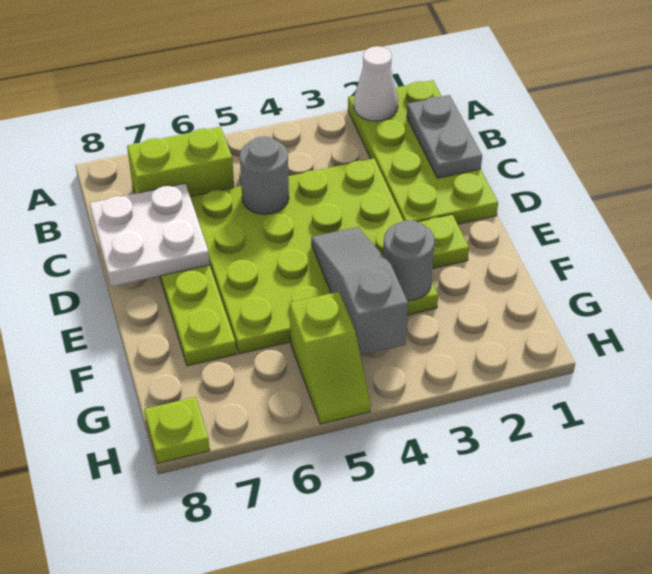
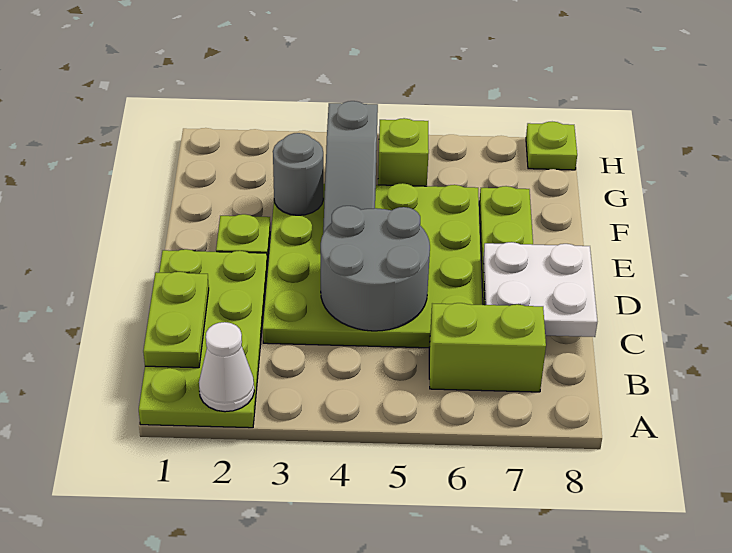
grey plate B1:C1 level 2 -> lime plate B1:C1 level 2
grey round brick C5 level 2 -> grey round brick C4:D5 level 2

